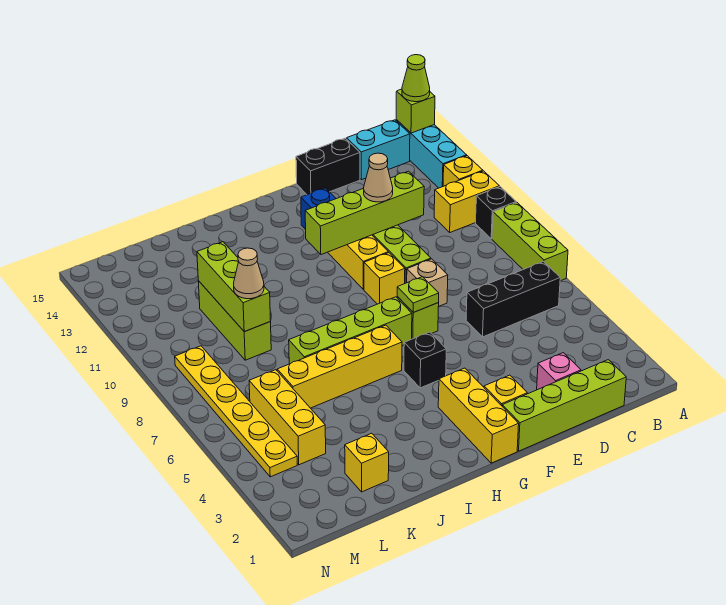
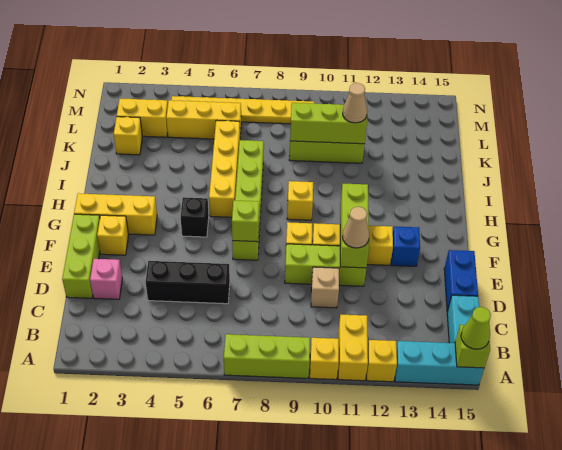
black brick A10 level 1 -> yellow brick A10 level 1
black brick B6:D6 level 1 -> black brick D4:D6 level 1
lime brick C1:F1 level 1 -> lime brick D1:F1 level 1
lime brick D11:G11 level 2 -> lime brick E11:G11 level 2
black brick D15:E15 level 1 -> blue brick D15:E15 level 1
tan brick E8 level 1 -> tan brick D10 level 1
lime plate F7 level 2 -> lime brick F7 level 2
none -> yellow brick H9 level 1
tan cone K9 level 3 -> tan cone K11 level 3
none -> yellow brick L2:L3 level 1

